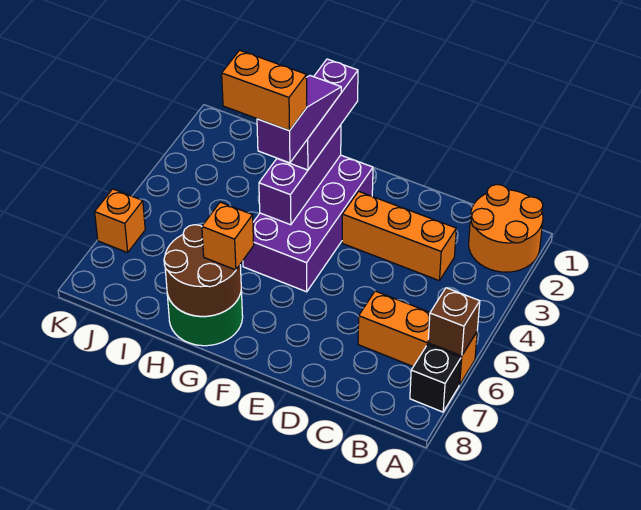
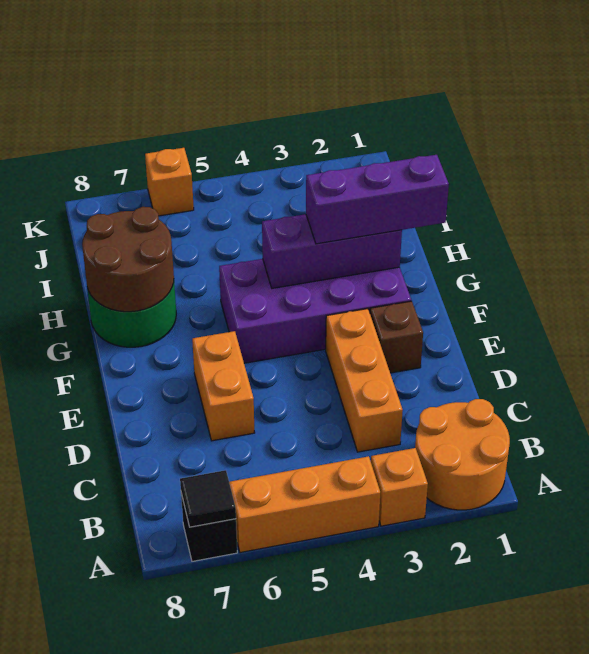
orange brick A6:C6 level 1 -> orange brick A4:A6 level 1
brown brick A6 level 2 -> brown brick E2 level 1
none -> black tile A7 level 2
purple slope G2:G4 level 4 top 4 -> none
orange brick G4:H4 level 5 -> orange brick D6:E6 level 1
orange brick G7 level 3 -> orange brick A3 level 1

